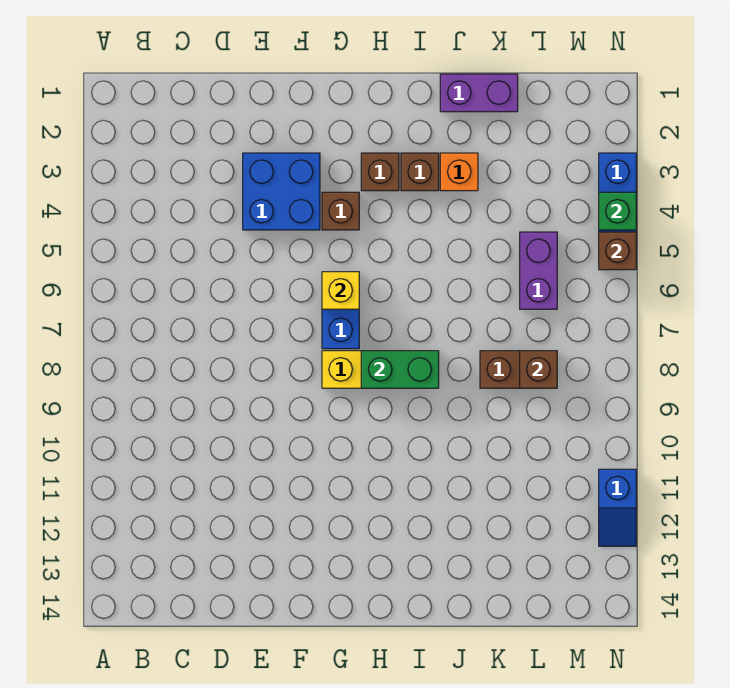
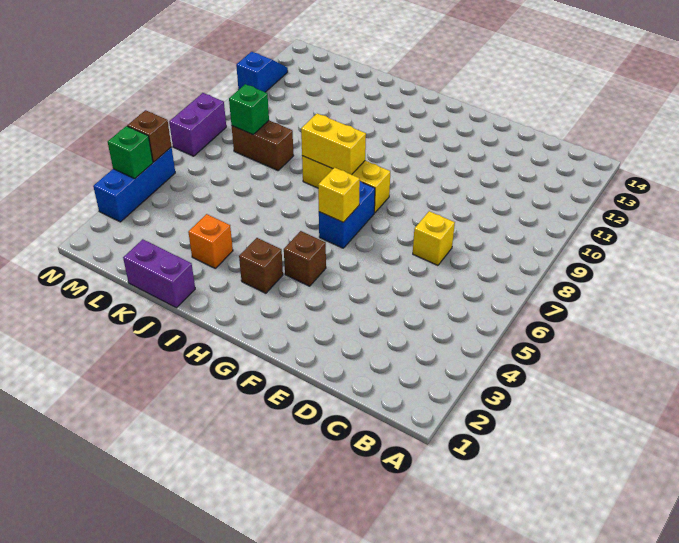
none -> yellow brick D7 level 1
blue brick E3:F4 level 1 -> none
green brick H8:I8 level 2 -> yellow brick H8:I8 level 2
brown brick I3 level 1 -> none
purple brick L5:L6 level 1 -> purple brick N7:N8 level 1
brown brick L8 level 2 -> green brick L8 level 2

